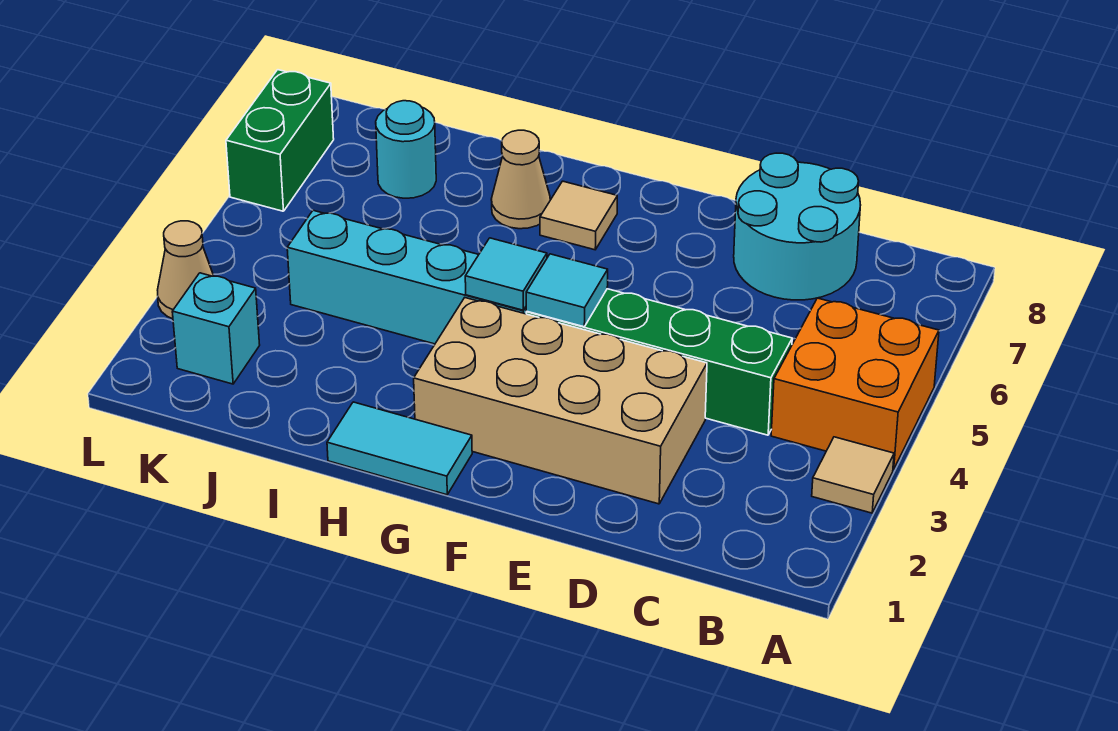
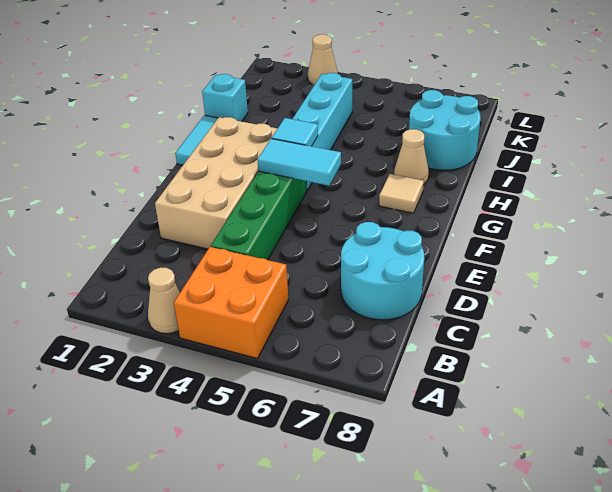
tan tile A3 level 1 -> tan cone A3 level 1
cyan tile F4 level 2 -> cyan tile F4:F5 level 2
cyan round brick J7 level 1 -> cyan round brick I7:J8 level 1
cyan brick K2 level 1 -> cyan brick I1 level 1
green brick L6:L7 level 1 -> none

